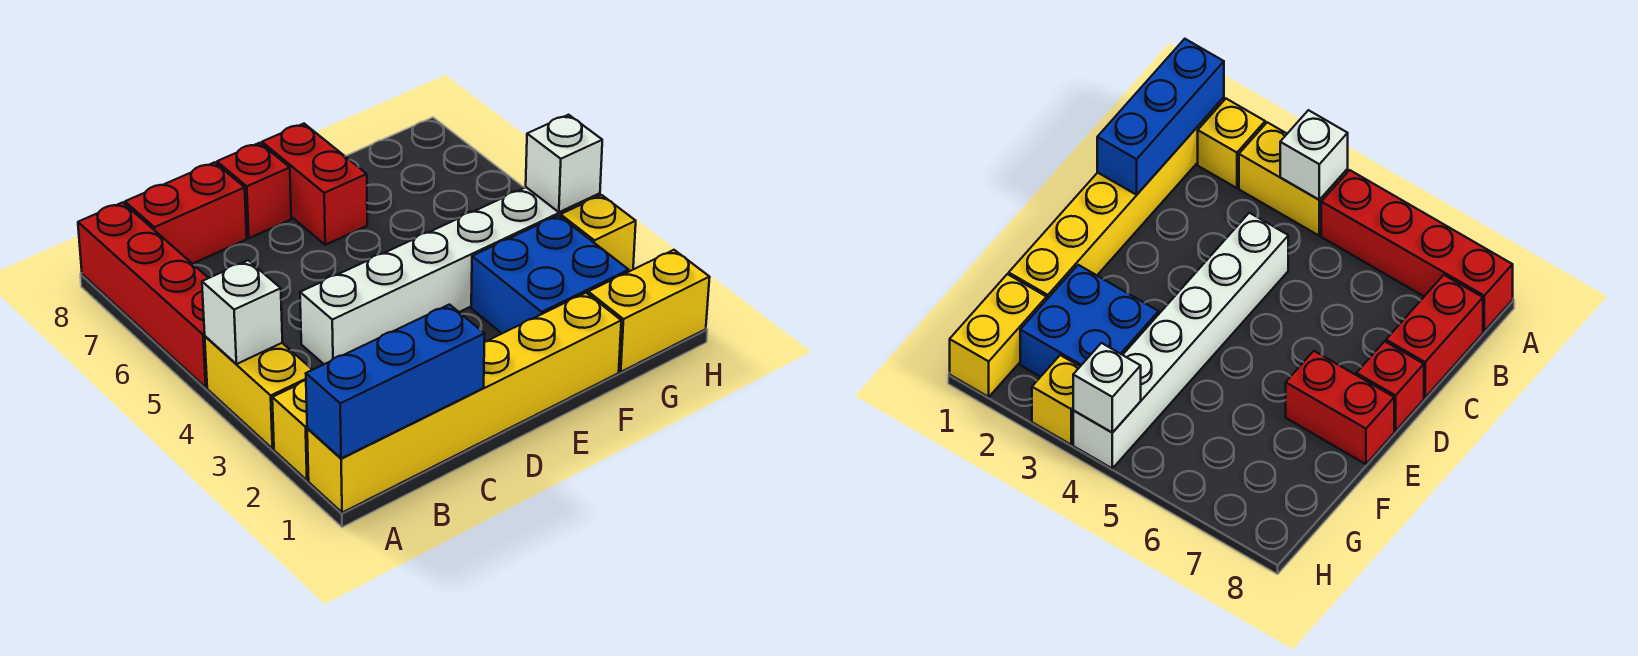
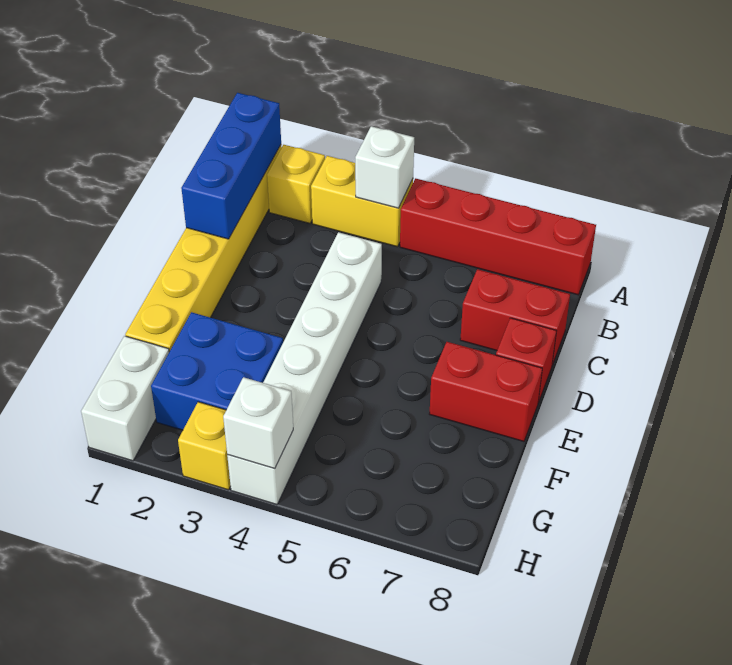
red brick B8:C8 level 1 -> red brick C7:C8 level 1
yellow brick G1:H1 level 1 -> white brick G1:H1 level 1

